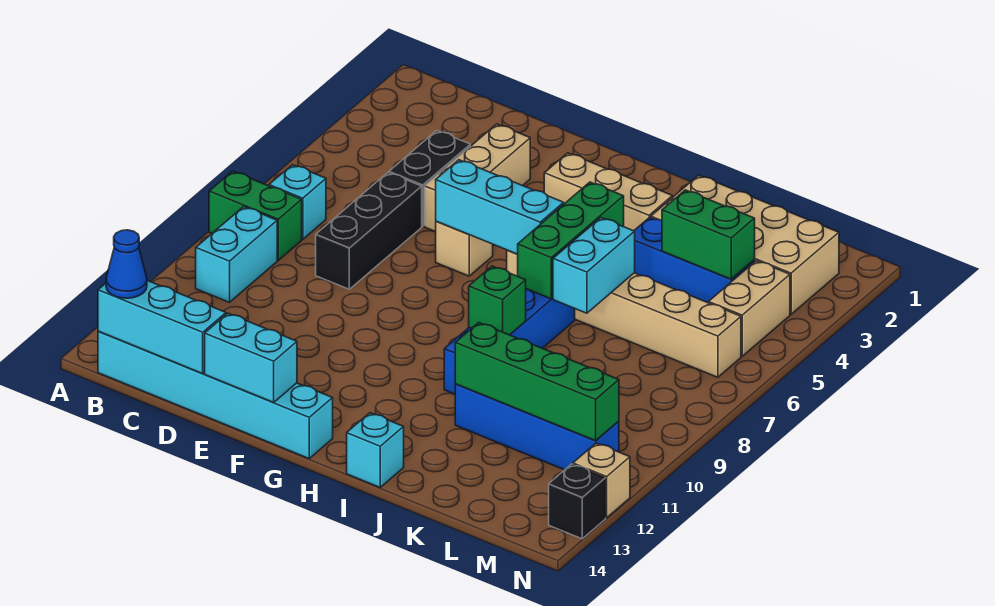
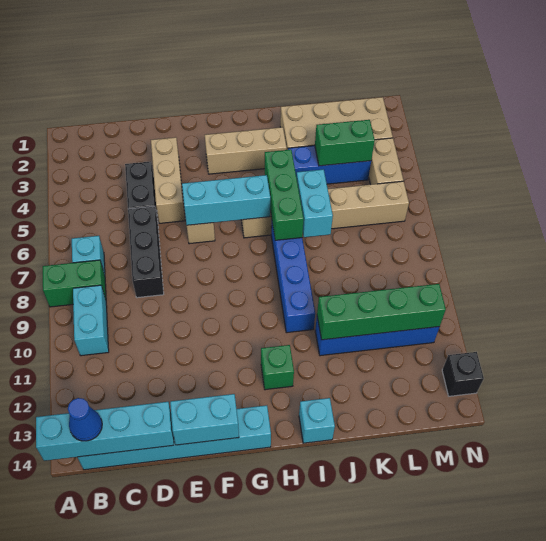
cyan brick B14:D14 level 2 -> cyan brick A14:D14 level 2
green brick I9 level 2 -> green brick H12 level 1
tan brick N12 level 1 -> none

